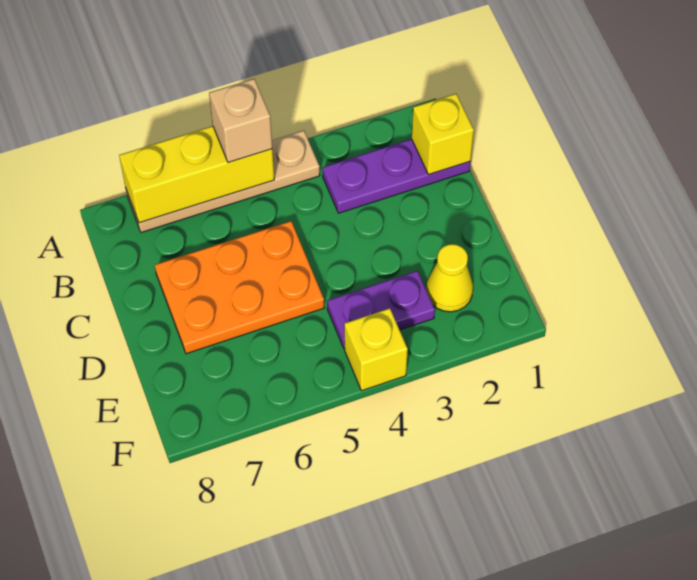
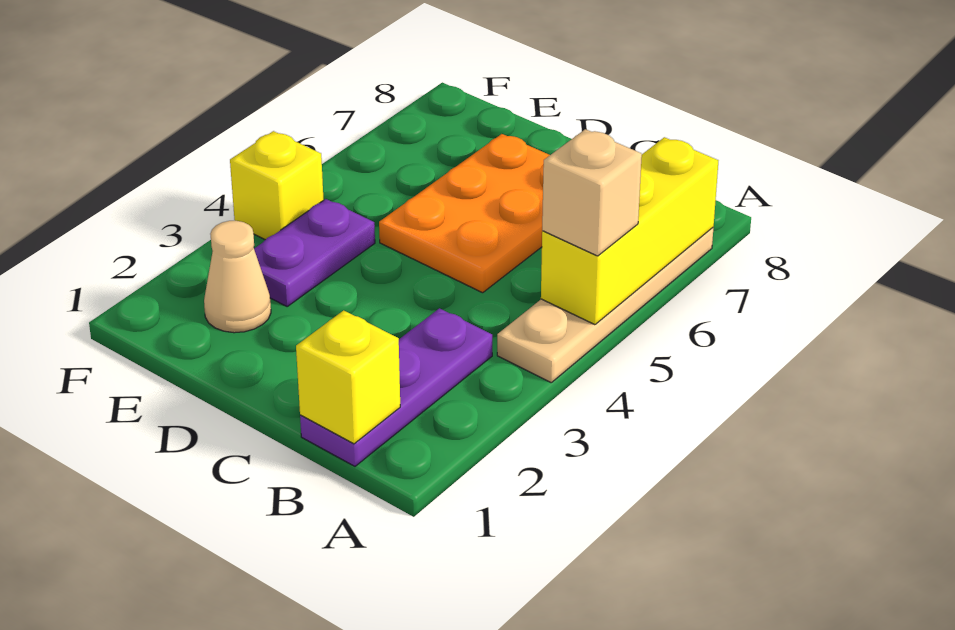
yellow cone E2 level 1 -> tan cone E2 level 1

